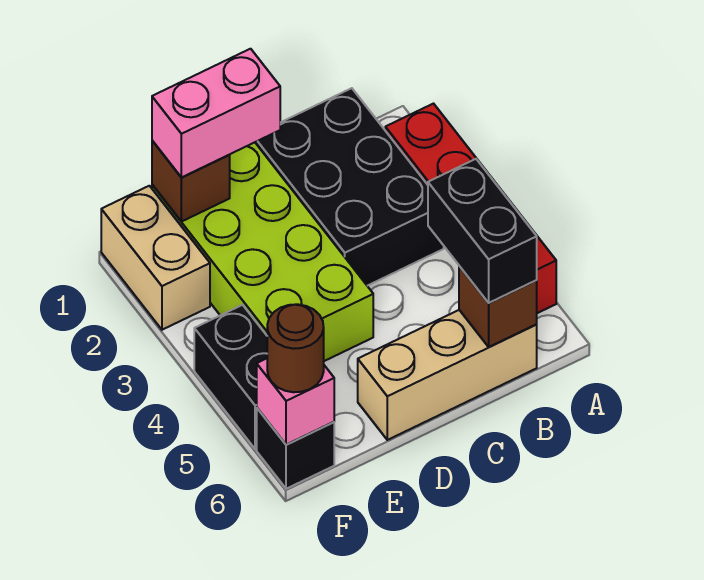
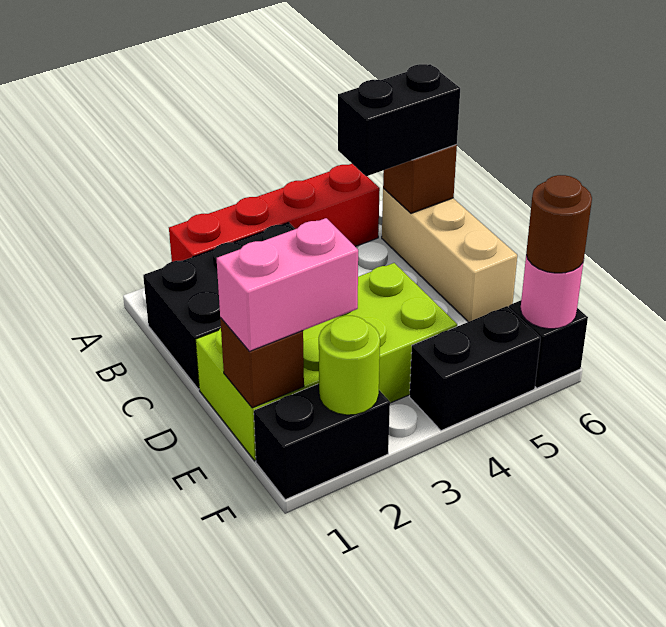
pink brick D1:E1 level 3 -> pink brick E1:E2 level 3
tan brick F1:F2 level 1 -> black brick F1:F2 level 1
none -> lime round brick F2 level 2
pink brick F6 level 2 -> pink round brick F6 level 2

